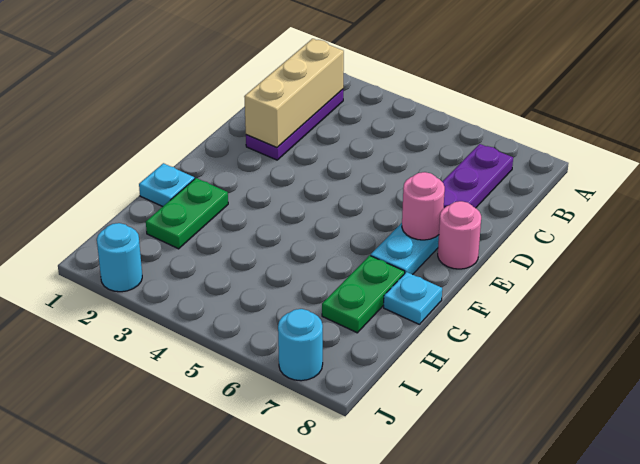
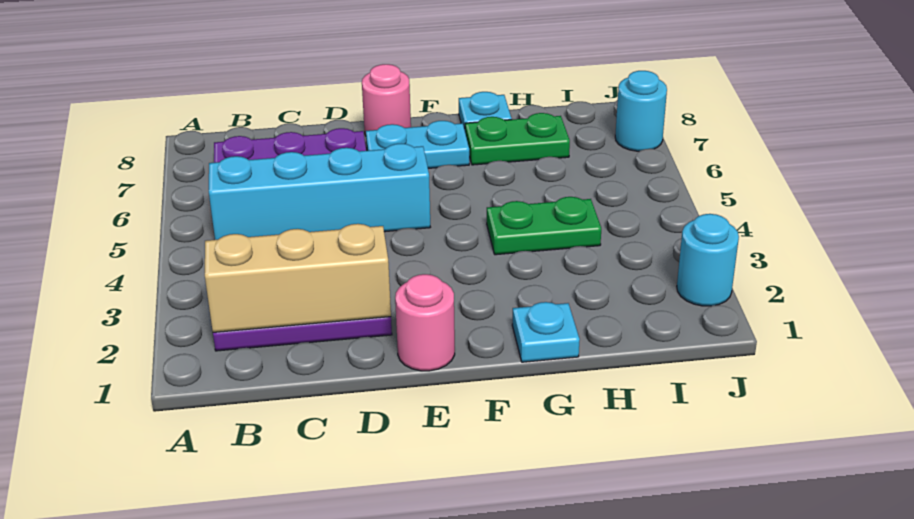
none -> cyan brick B5:E5 level 1
pink round brick E7 level 2 -> pink round brick E1 level 1
green plate G2:H2 level 1 -> green plate G4:H4 level 1

